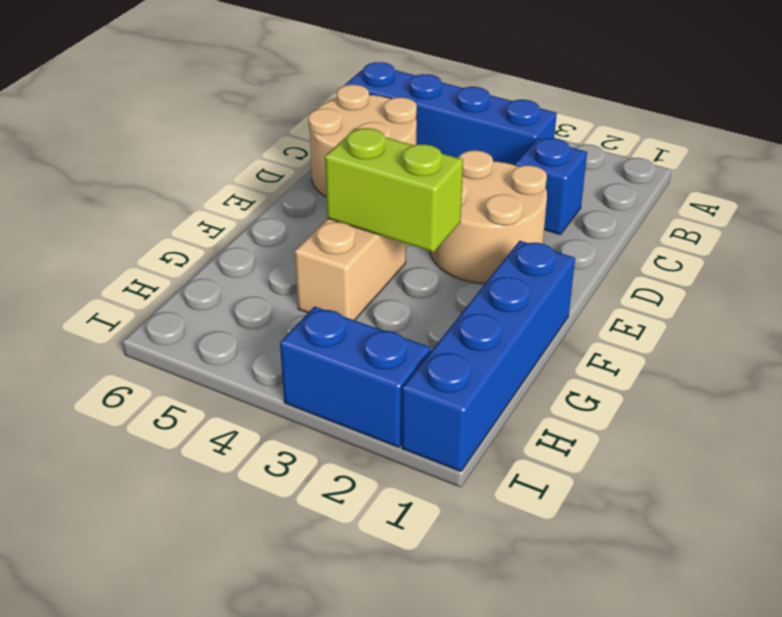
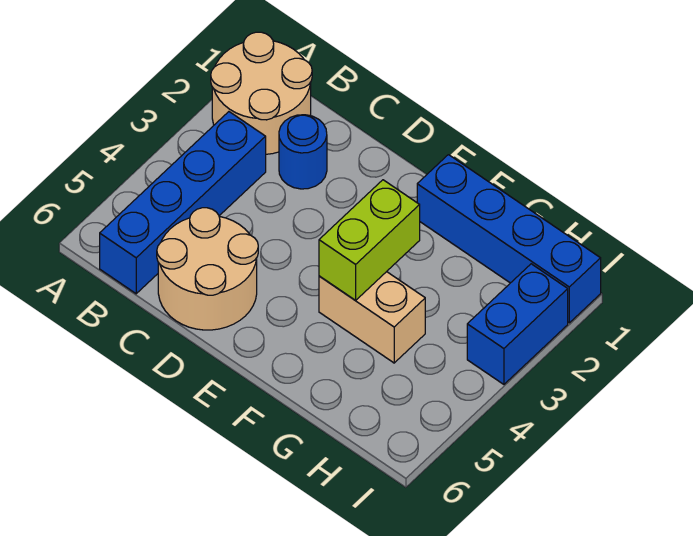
blue brick C2 level 1 -> blue round brick C2 level 1
tan round brick D2:E3 level 1 -> tan round brick A1:B2 level 1

